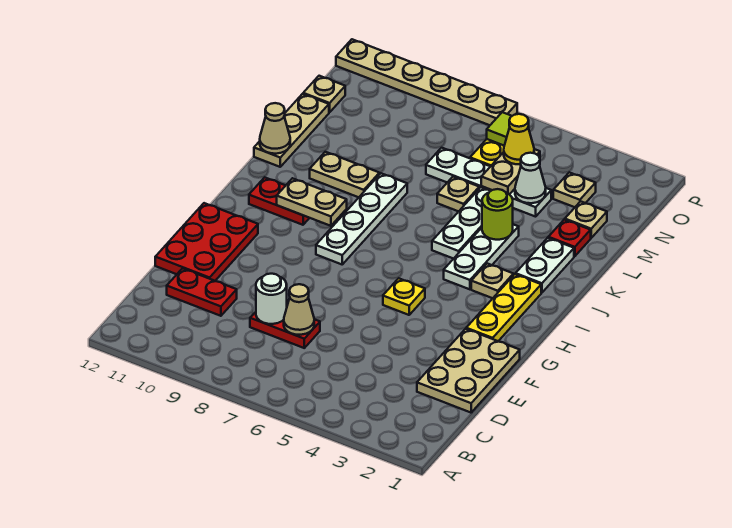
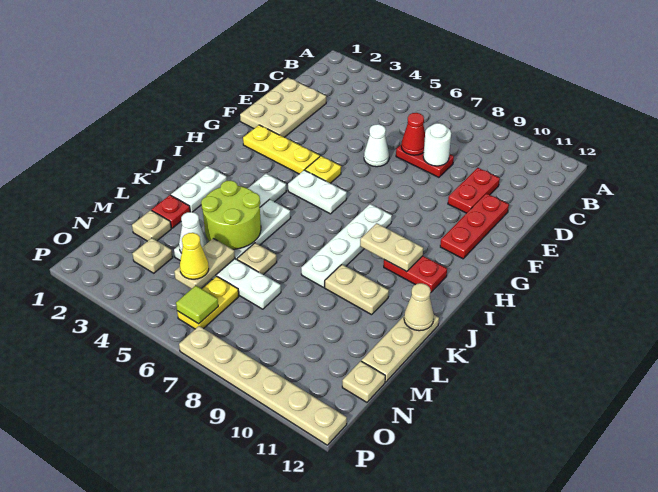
tan cone D7 level 2 -> red cone D7 level 2
red plate D10:D11 level 1 -> red plate D10:E10 level 1
none -> white cone E6 level 1
red plate E11:G12 level 1 -> red plate E11:G11 level 1
yellow plate G2:I2 level 1 -> yellow plate G2:G4 level 1
none -> white plate H5:H6 level 1
tan plate I3 level 1 -> none
lime round brick K4 level 2 -> lime round brick K4:L5 level 2

